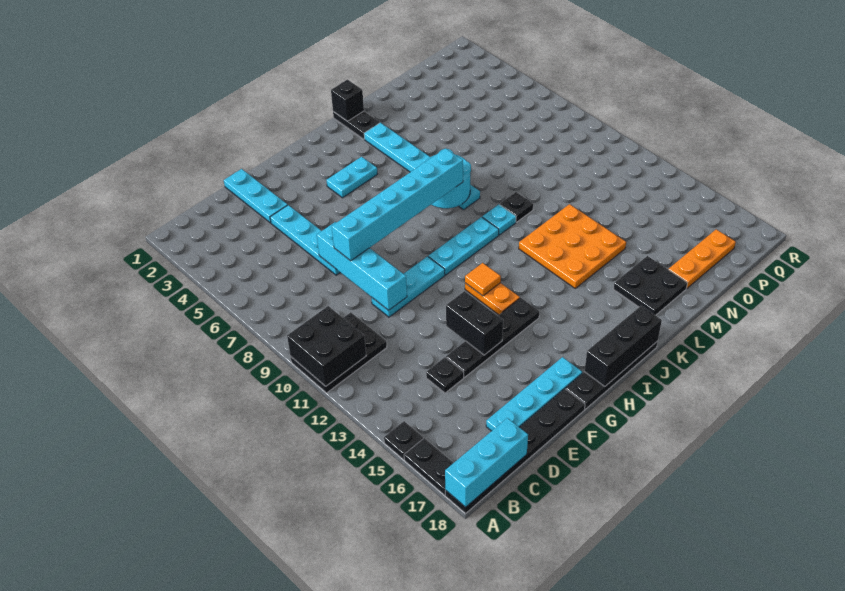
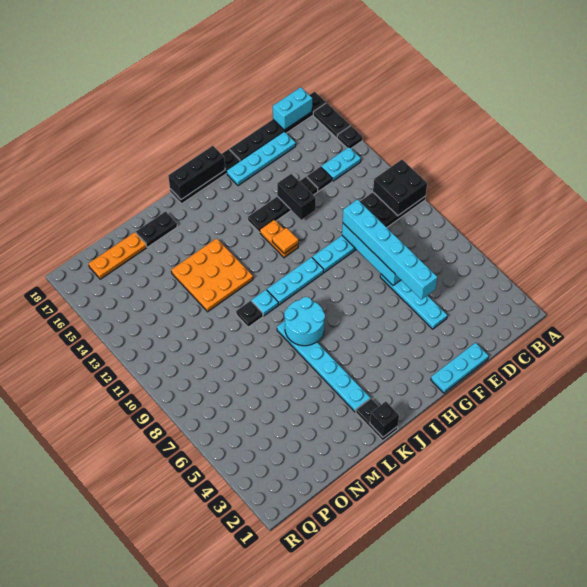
cyan brick A18:C18 level 2 -> cyan brick B18:C18 level 2
cyan plate E1:E3 level 1 -> cyan plate E1:G1 level 1
cyan brick E8:J8 level 3 -> cyan brick E5:E10 level 3
cyan plate H4:I4 level 1 -> cyan plate B14:C14 level 1
black plate L16:M17 level 1 -> black plate L17:M17 level 1

